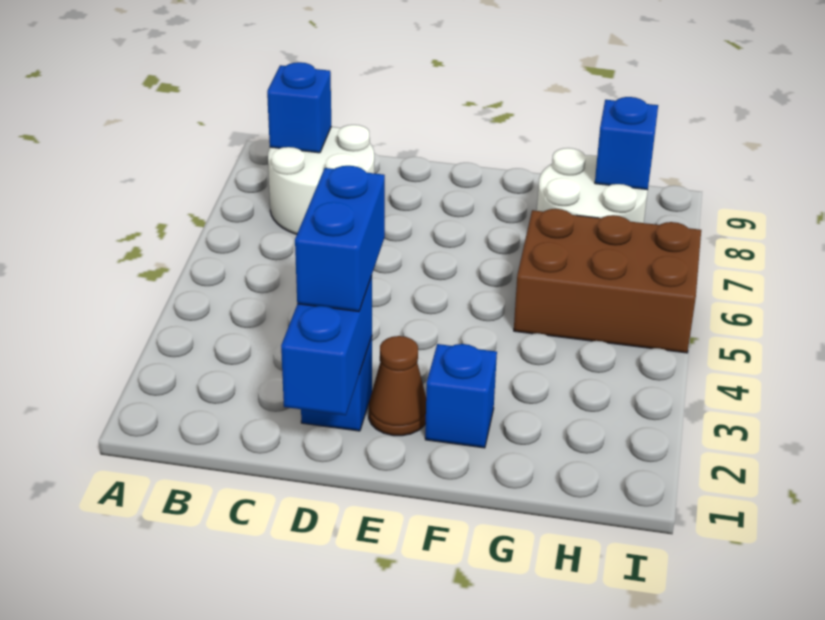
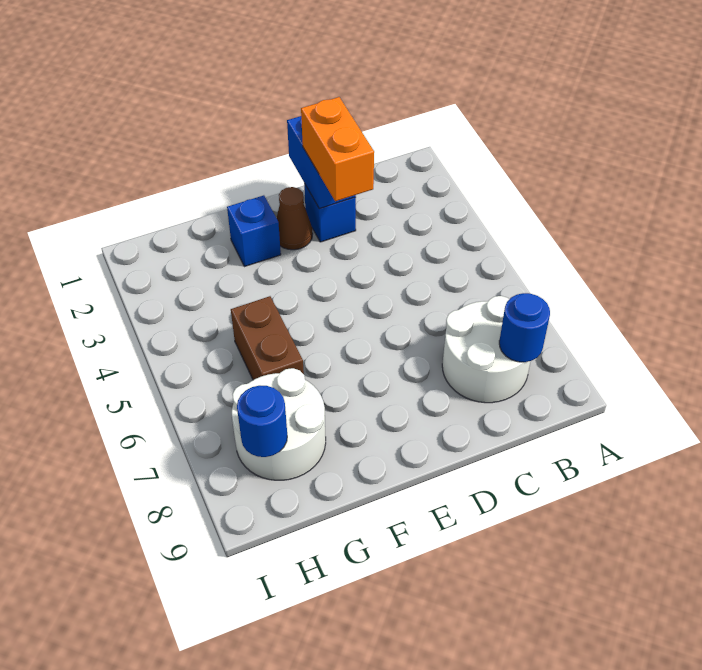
blue brick B8 level 2 -> blue round brick B8 level 2
blue brick D2:D3 level 3 -> orange brick D2:D3 level 3
brown brick G5:I6 level 1 -> brown brick G5:G6 level 1
blue brick H8 level 2 -> blue round brick H8 level 2

